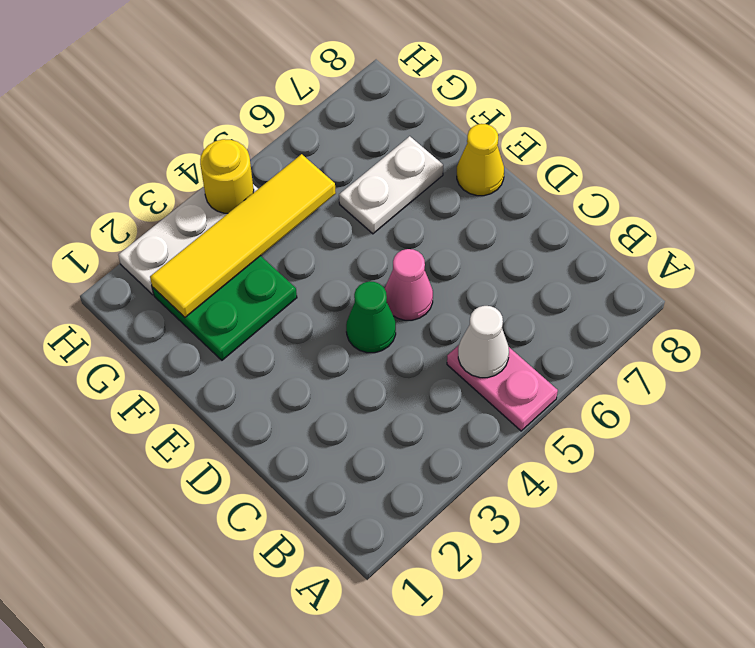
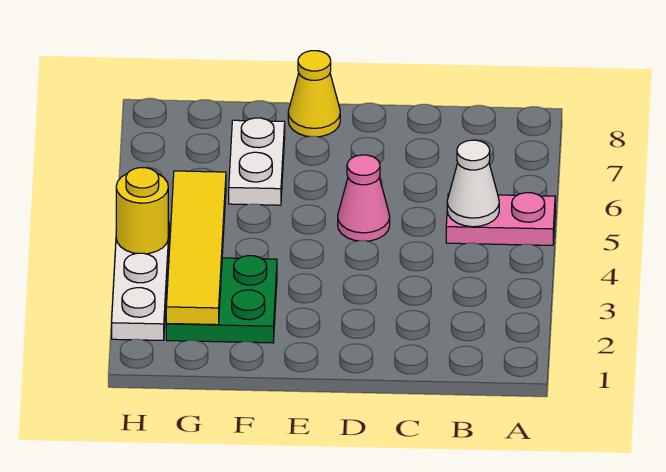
green cone D4 level 1 -> none

